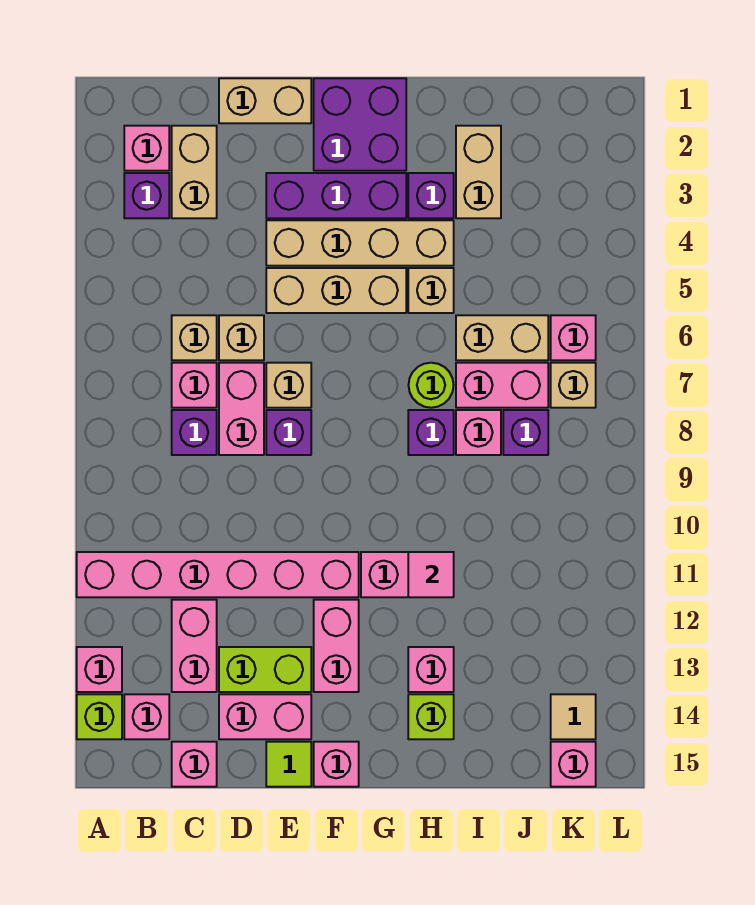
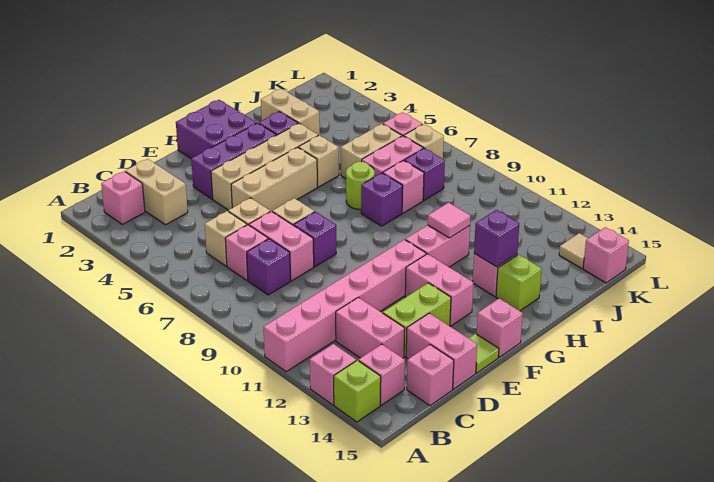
purple brick B3 level 1 -> purple brick H13 level 2
tan brick D1:E1 level 1 -> none
pink brick D14:E14 level 1 -> pink brick D14:D15 level 1

